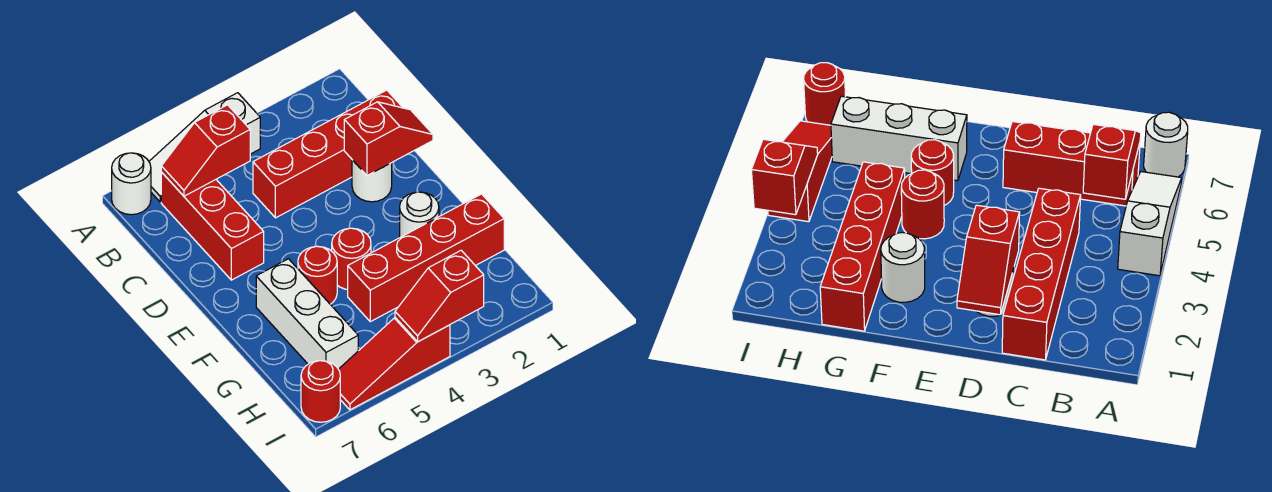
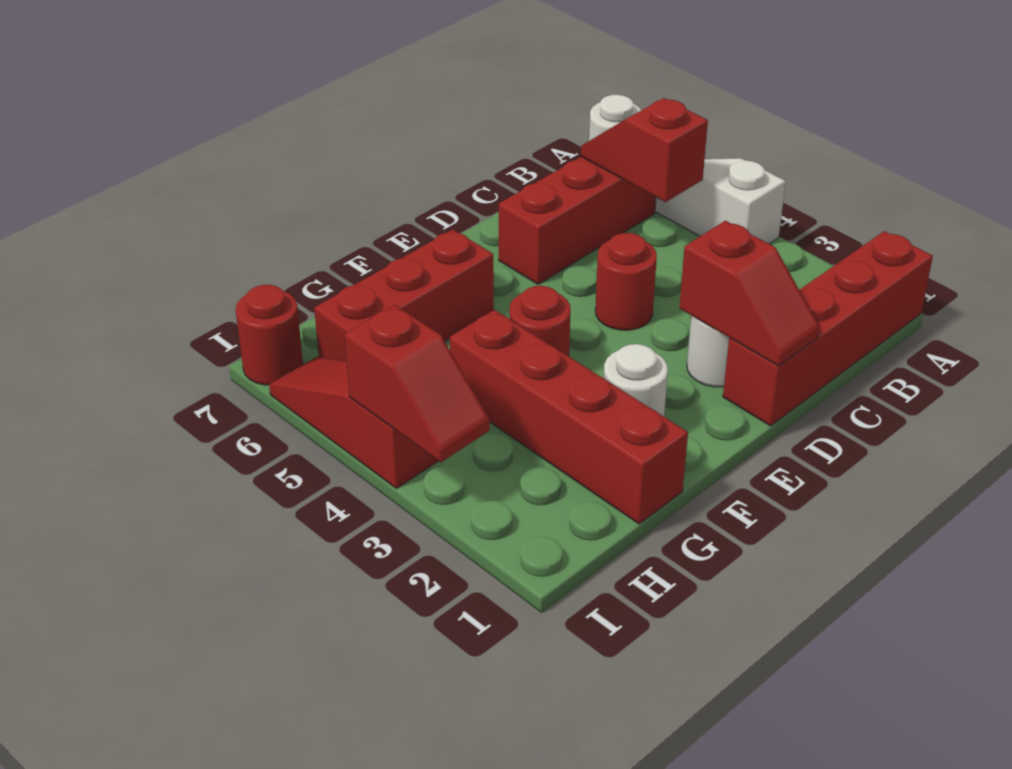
red brick C1:C4 level 1 -> red brick A1:D1 level 1
red round brick F5 level 1 -> red round brick D4 level 1
white brick F6:H6 level 1 -> red brick F6:H6 level 1
red slope I3:I4 level 2 top 3 -> red slope I3:I4 level 2 top 4

